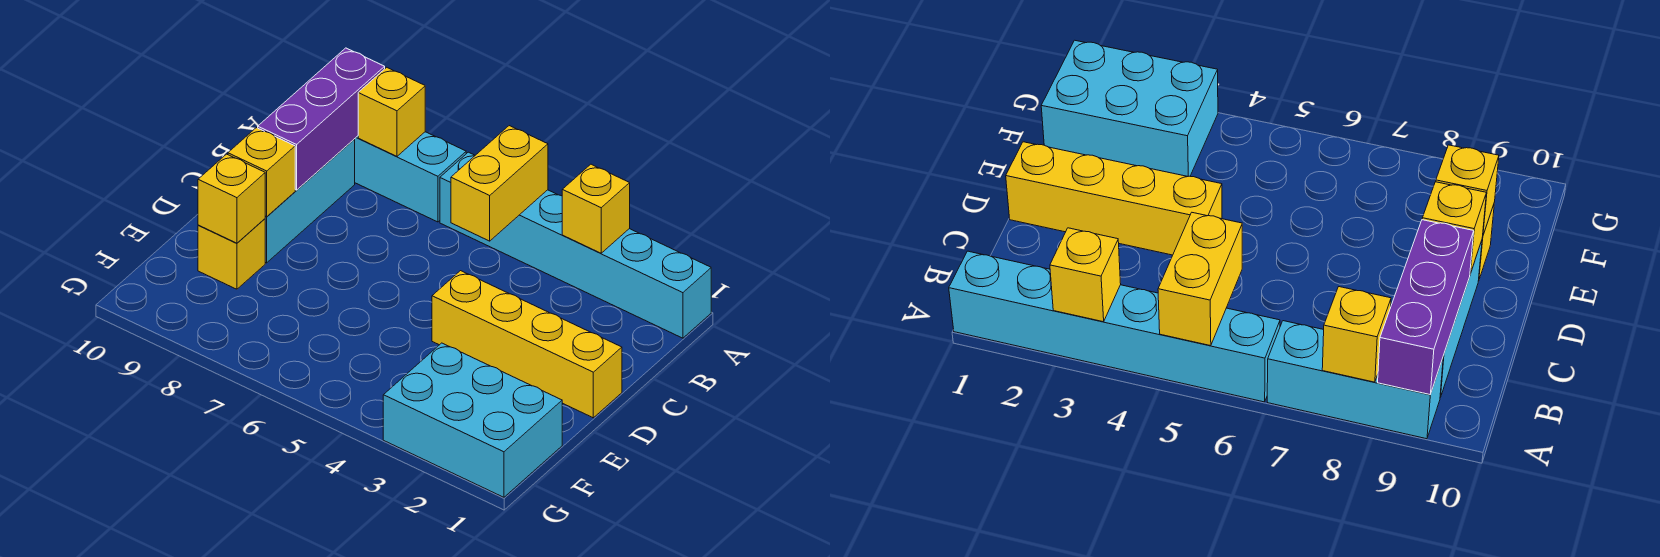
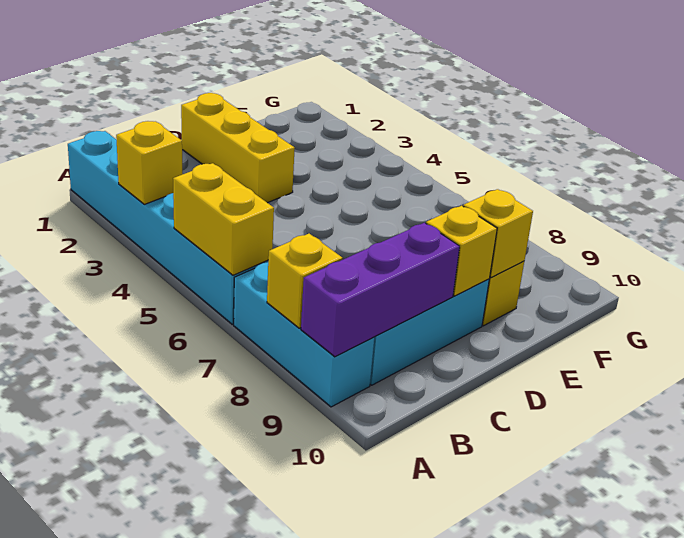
yellow brick A5:B5 level 2 -> yellow brick A5:A6 level 2
yellow brick D1:D4 level 1 -> yellow brick D1:D3 level 1
cyan brick F1:G3 level 1 -> none

